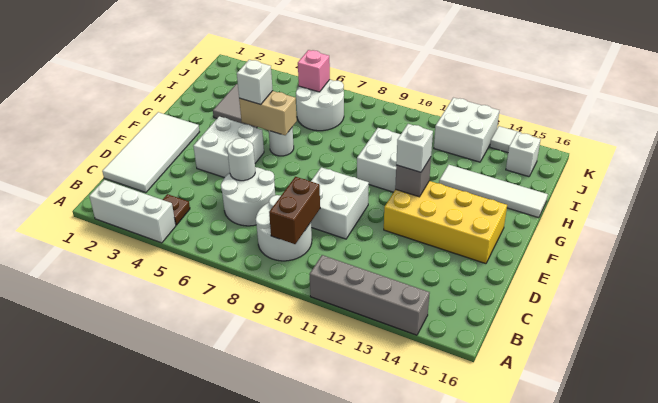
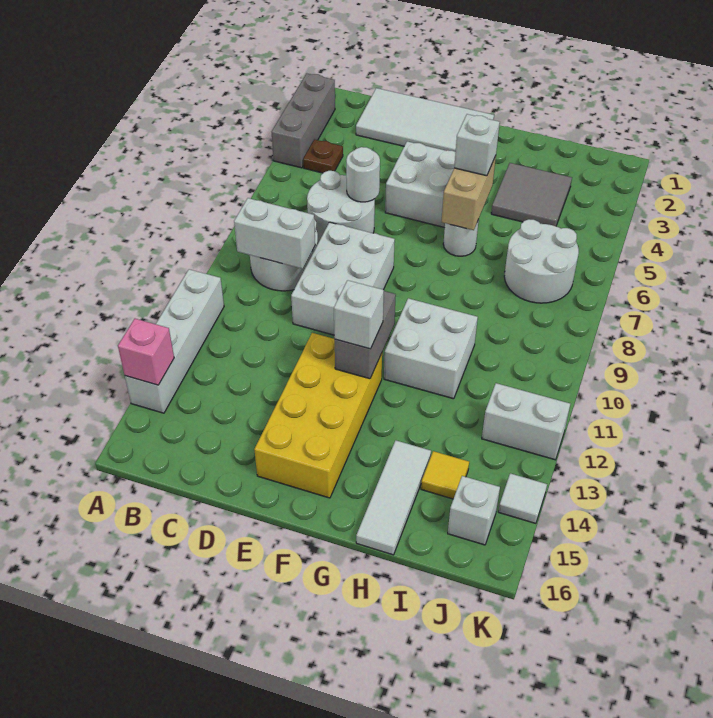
white brick A2:A4 level 1 -> grey brick A2:A4 level 1
grey brick A11:A14 level 1 -> white brick A11:A14 level 1
brown brick B9:C9 level 2 -> white brick B9:C9 level 2
white brick D9:E10 level 1 -> white brick D8:E10 level 1
grey brick F12 level 2 -> grey brick F11:F12 level 2
white tile H13:H16 level 1 -> white tile H14:H16 level 1
none -> yellow tile I14 level 1
pink brick J6 level 2 -> pink brick A14 level 2
white brick J12:K13 level 1 -> white brick J12:K12 level 1

